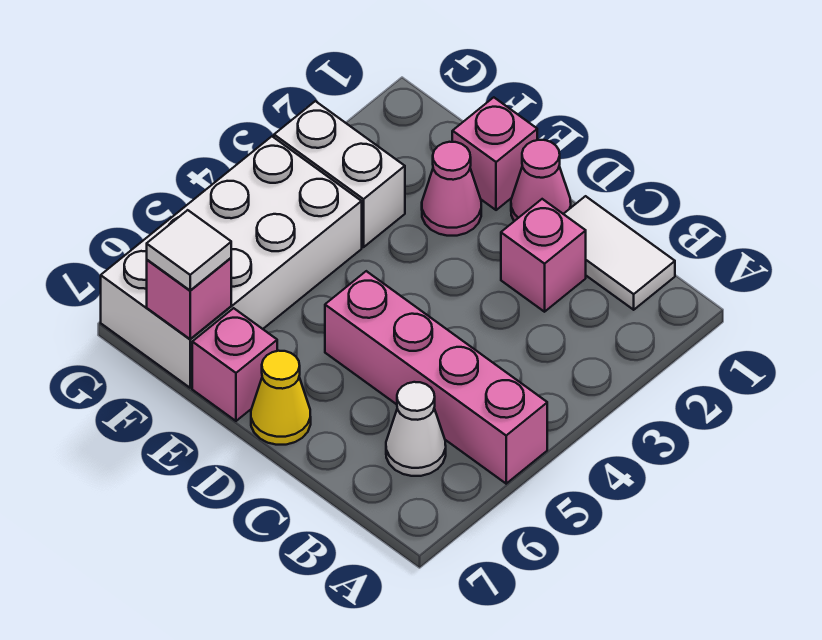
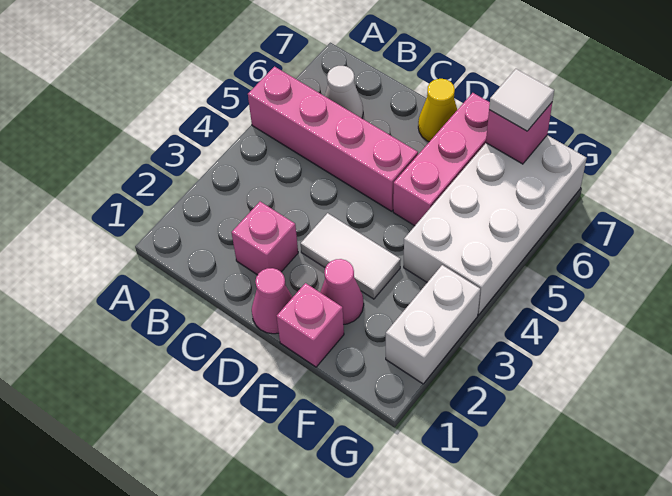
white tile B1:C1 level 1 -> white tile D3:E3 level 1
pink brick E7 level 1 -> pink brick E5:E7 level 1
white brick F3:G3 level 1 -> white brick G2:G3 level 1

